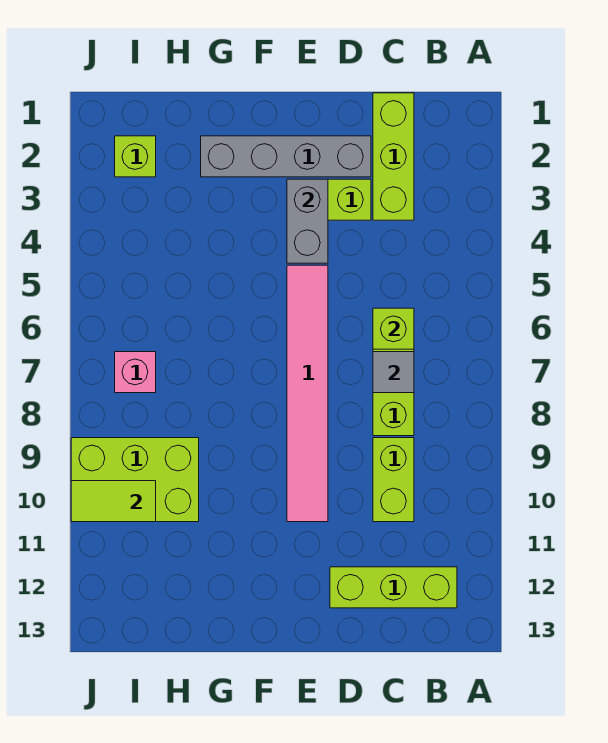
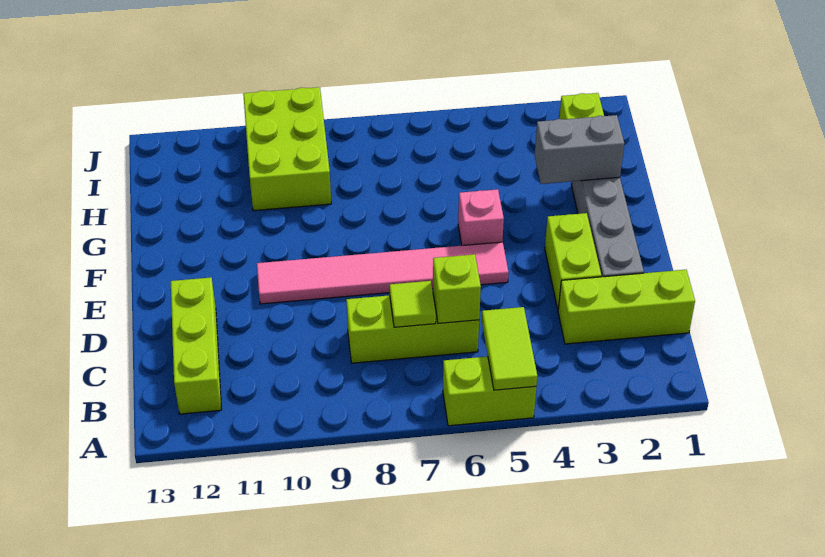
grey tile C7 level 2 -> lime tile C7 level 2
lime brick C9:C10 level 1 -> lime brick A5:A6 level 1
grey brick E3:E4 level 2 -> grey brick G2:G3 level 2
pink brick I7 level 1 -> pink brick F5 level 1
lime tile I10:J10 level 2 -> lime tile A5:B5 level 2

